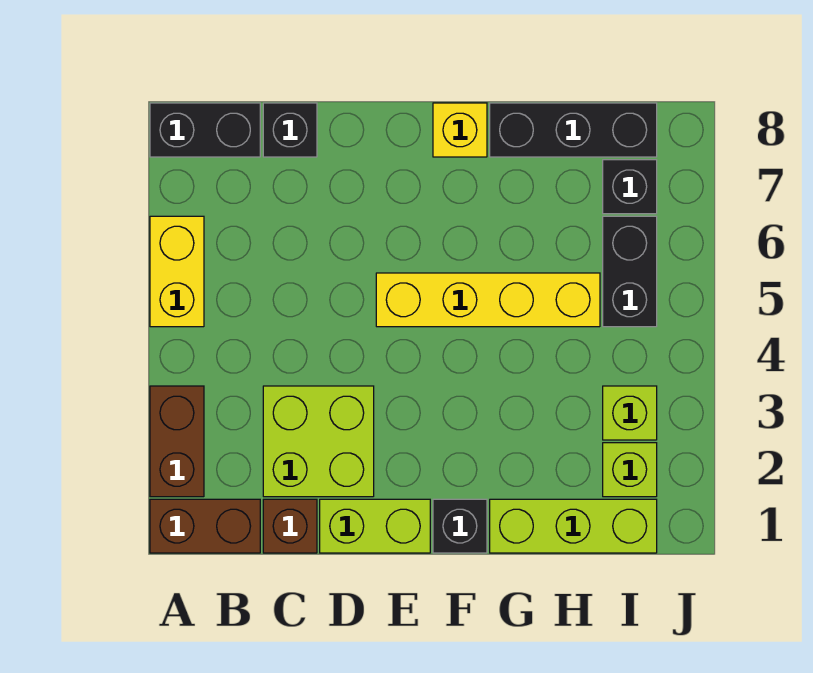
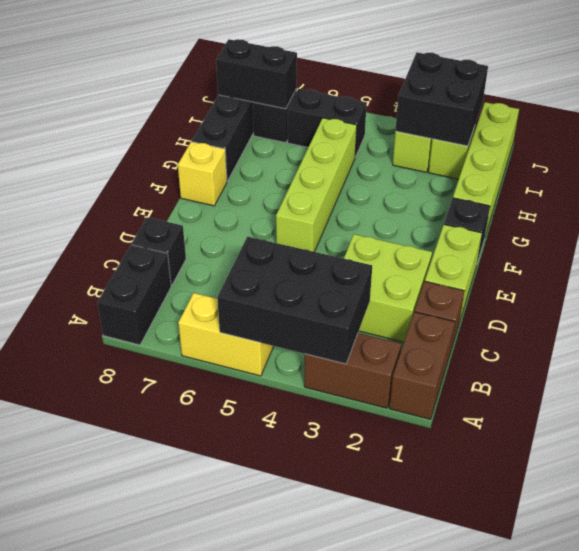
none -> black brick A3:B5 level 2
yellow brick E5:H5 level 1 -> lime brick E5:H5 level 1
lime brick G1:I1 level 1 -> lime brick G1:J1 level 1
none -> black brick I2:J3 level 2
none -> black brick I7:I8 level 2

